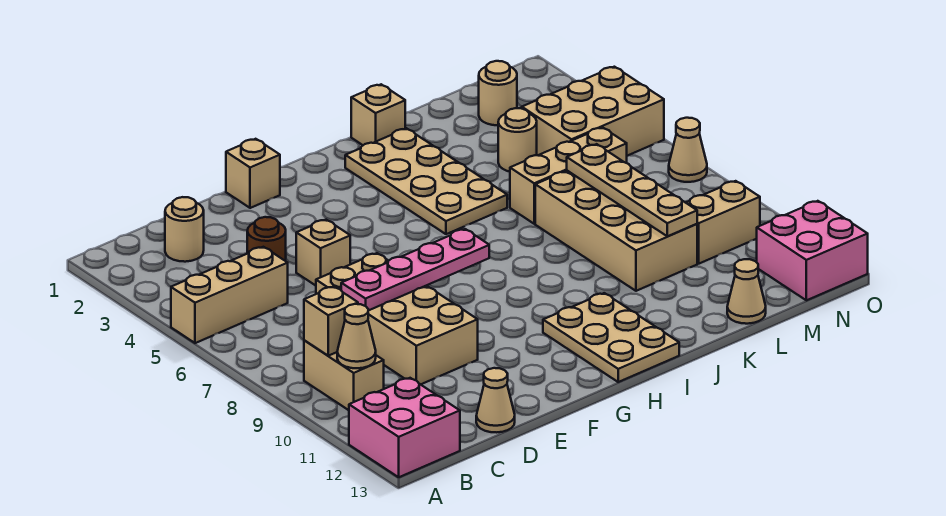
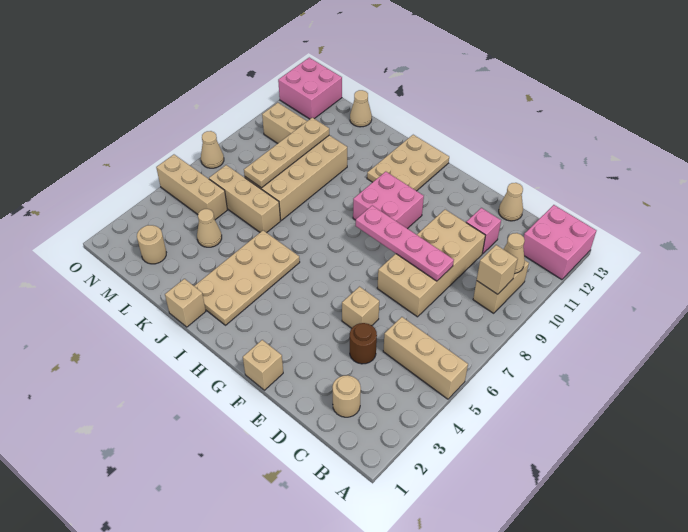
none -> pink brick D11 level 1
none -> pink brick G9:H10 level 1
tan round brick L4 level 1 -> tan cone L4 level 1
tan brick M4:O5 level 1 -> tan brick M5:O5 level 1

